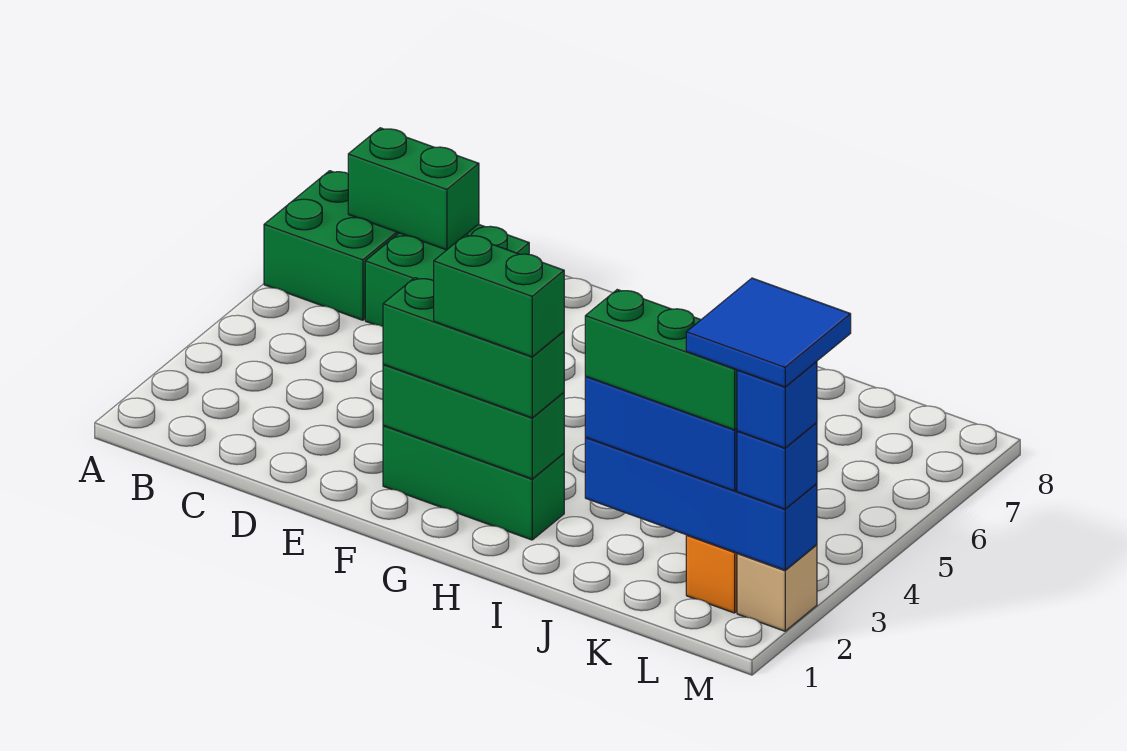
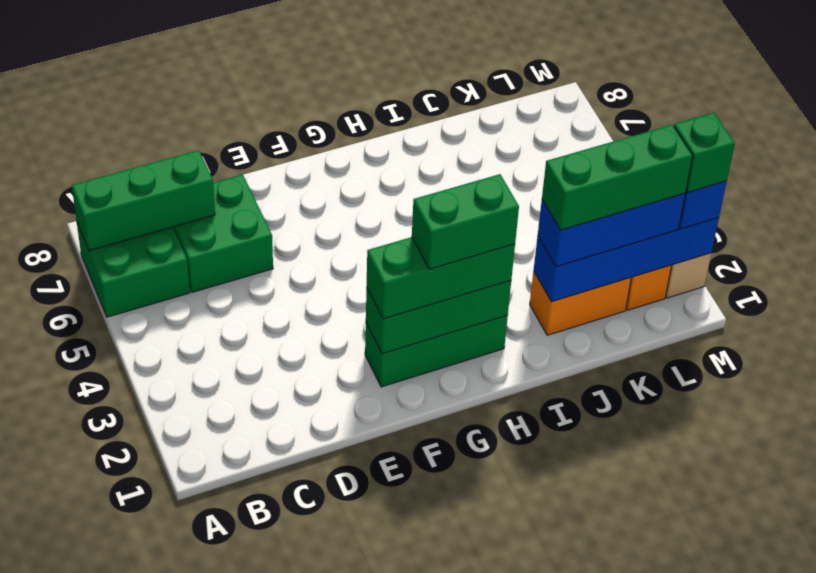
green brick B7:C7 level 2 -> green brick A7:C7 level 2
none -> orange brick J2:K2 level 1
blue tile L2:M3 level 5 -> none
blue brick M2 level 4 -> green brick M2 level 4

